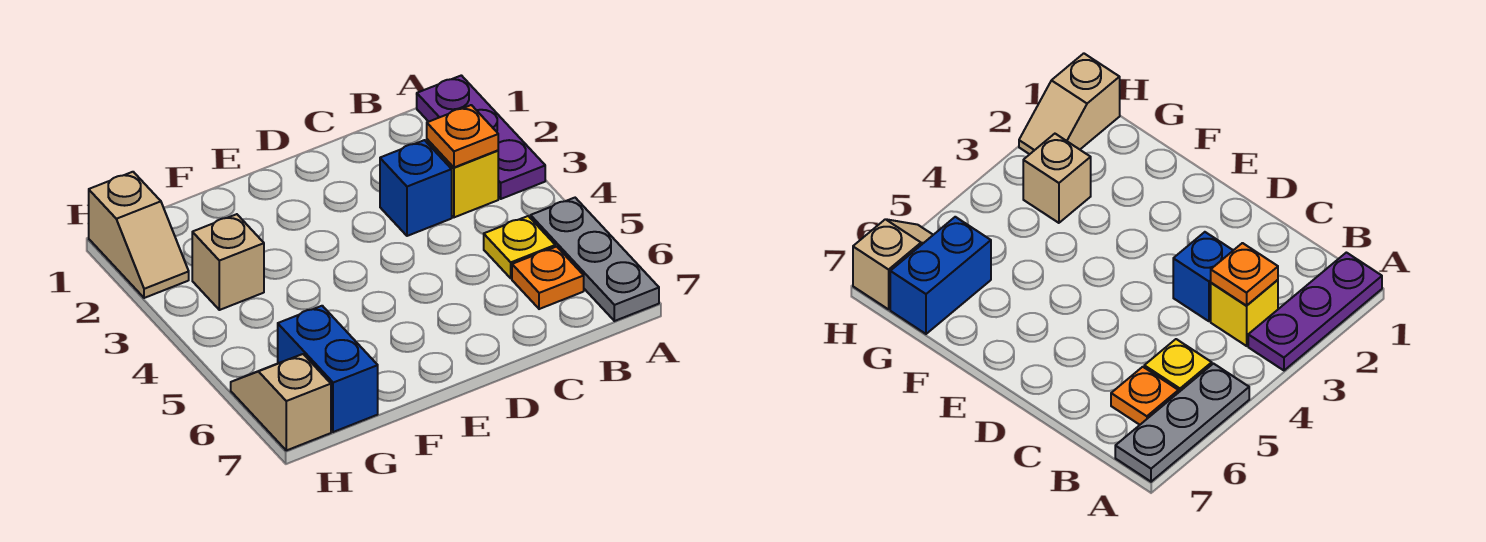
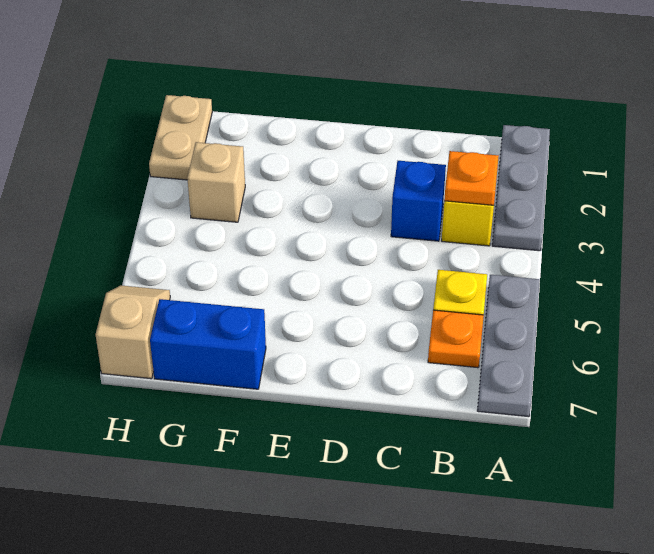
purple plate A1:A3 level 1 -> grey plate A1:A3 level 1
blue brick G6:G7 level 1 -> blue brick F7:G7 level 1
tan slope H1:H2 level 1 top 1 -> tan plate H1:H2 level 1

